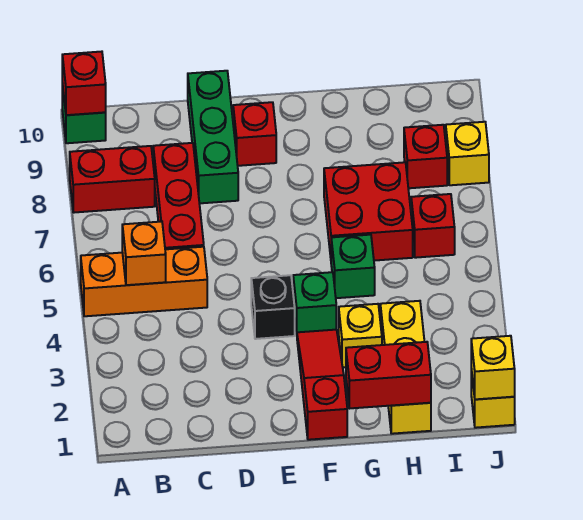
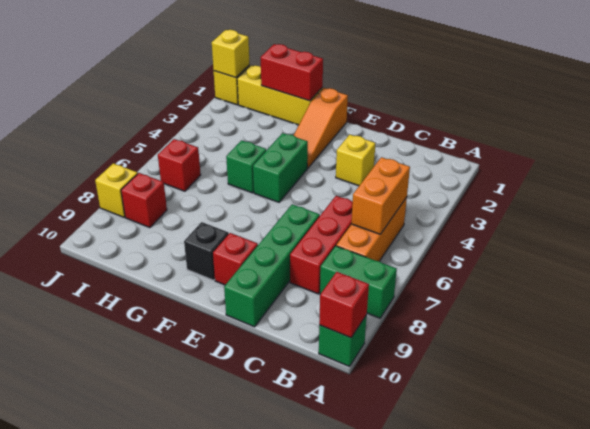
orange brick A5:C5 level 1 -> orange brick B5:B7 level 1
red brick A8:B8 level 1 -> green brick A8:B8 level 1
orange brick B5 level 2 -> orange brick B5:B6 level 2
green brick D8:D10 level 1 -> green brick D7:D10 level 1
black brick E4 level 1 -> black brick F9 level 1
red slope F1:F3 level 1 top 1 -> orange slope F1:F3 level 1 top 1
green brick F4 level 1 -> green brick F4:F5 level 1
yellow brick G3 level 1 -> yellow brick D3 level 1
red brick G6:H7 level 1 -> none
yellow brick H1:H3 level 1 -> yellow brick G1:I1 level 1

